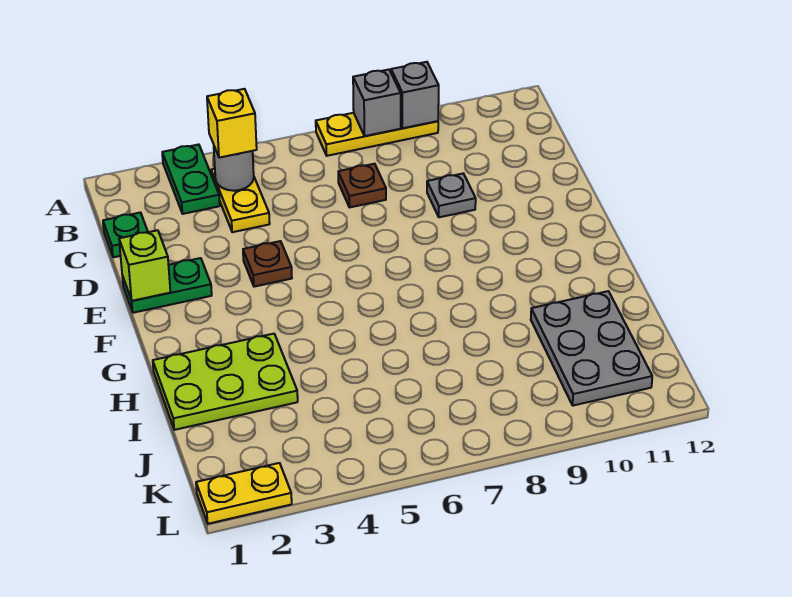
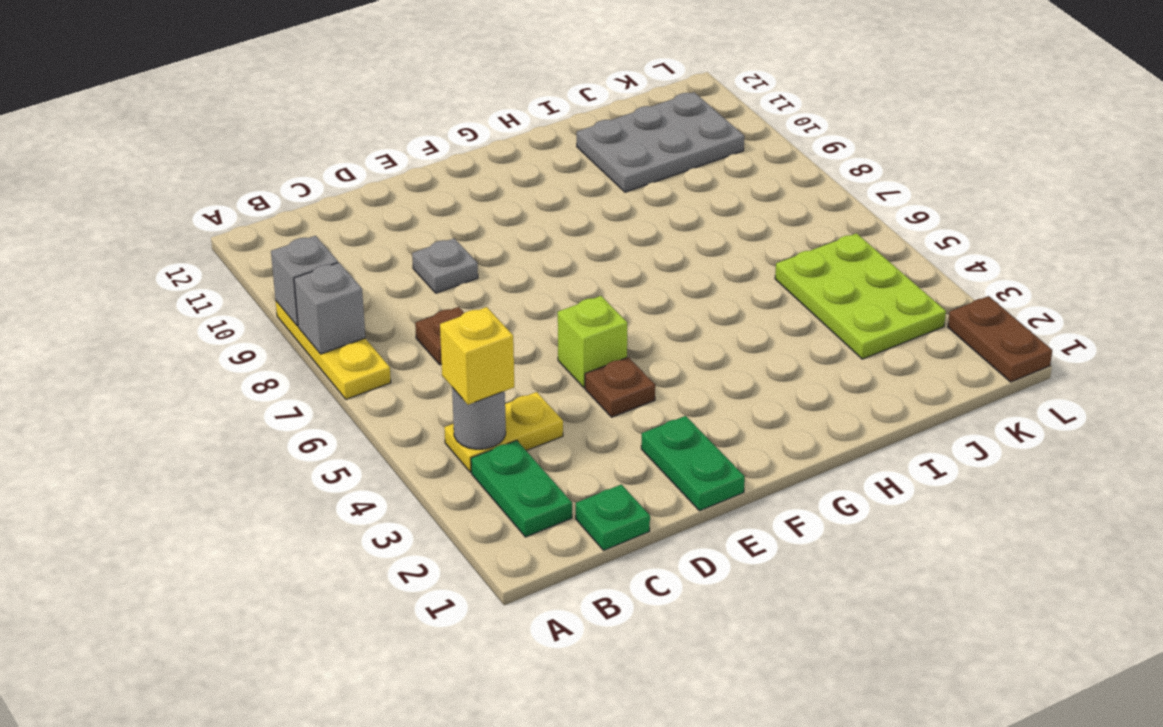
green plate A3:B3 level 1 -> green plate B2:B3 level 1
lime brick E1 level 2 -> lime brick E5 level 1
lime plate H1:I3 level 1 -> lime plate J3:K5 level 1
yellow plate L1:L2 level 1 -> brown plate L1:L2 level 1

